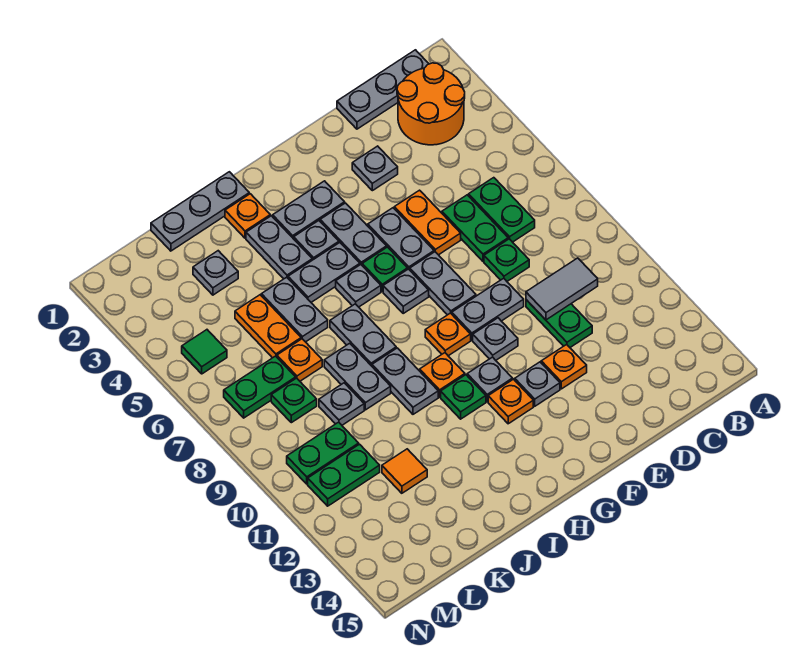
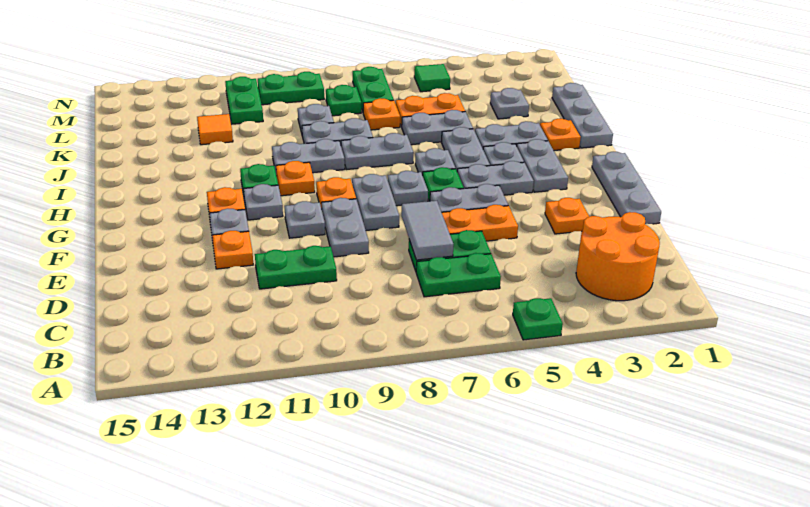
grey plate B1:D1 level 1 -> grey plate E1:G1 level 1
grey tile C10:D10 level 2 -> grey tile D7:E7 level 2
green plate D8 level 1 -> green plate A5 level 1
grey plate E3 level 1 -> orange plate E3 level 1
grey plate F7:F8 level 1 -> grey plate F8:G8 level 1
green plate L10:M10 level 1 -> green plate M9:M10 level 1

